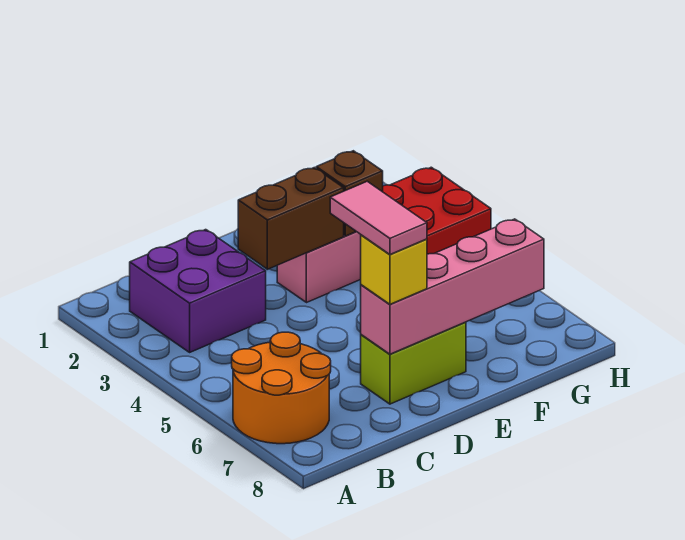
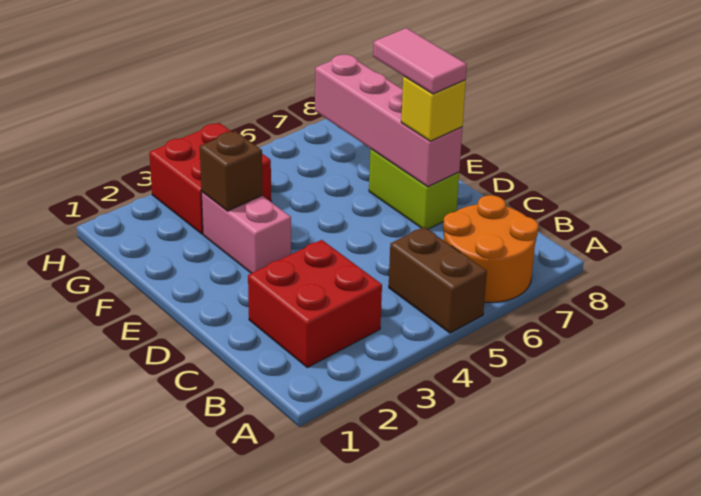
purple brick B2:C3 level 1 -> red brick B2:C3 level 1
brown brick D3:E3 level 2 -> brown brick A5:B5 level 1
pink tile D6:D7 level 4 -> pink tile D7:E7 level 4

